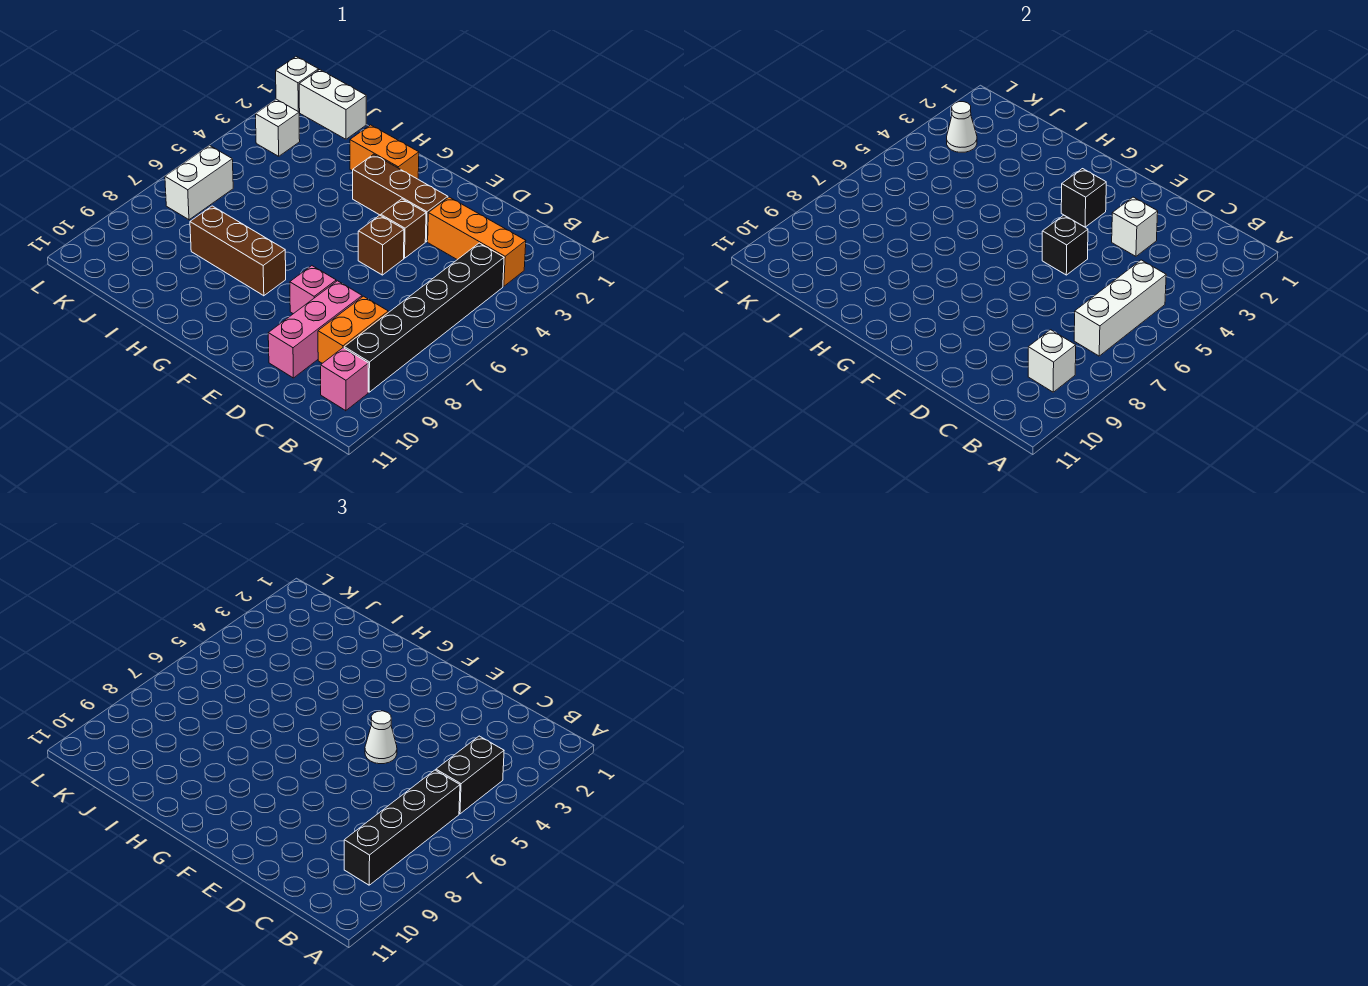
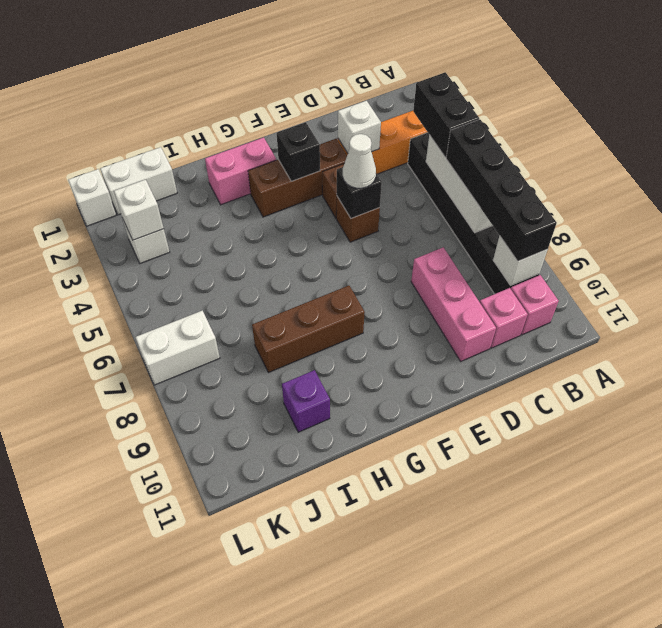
orange brick C8:C9 level 1 -> none
pink brick E8 level 1 -> pink brick C10 level 1
orange brick G2:H2 level 1 -> pink brick G2:H2 level 1
none -> purple brick I10 level 1
white cone K3 level 2 -> white brick K3 level 2
white brick K6:K7 level 1 -> white brick K7:L7 level 1

